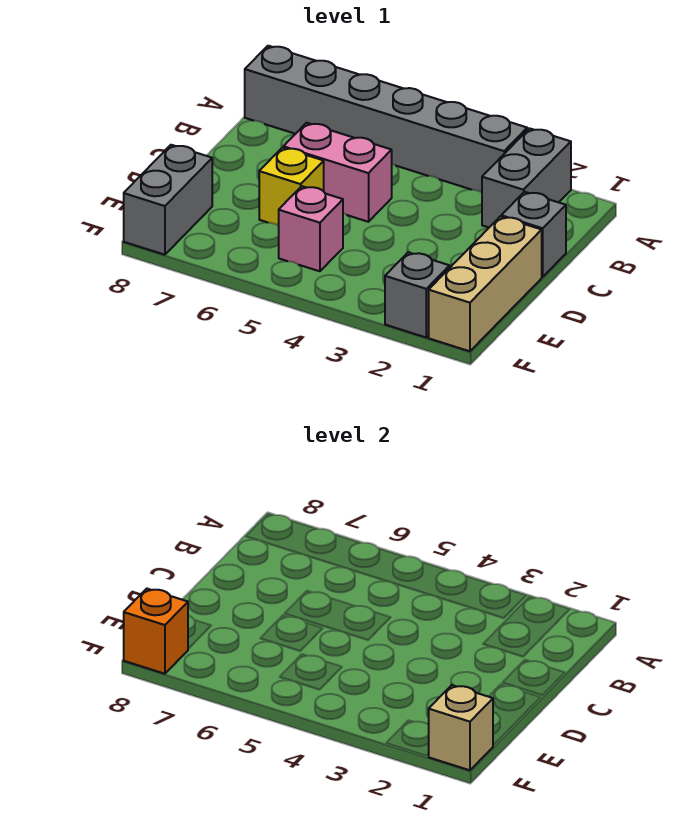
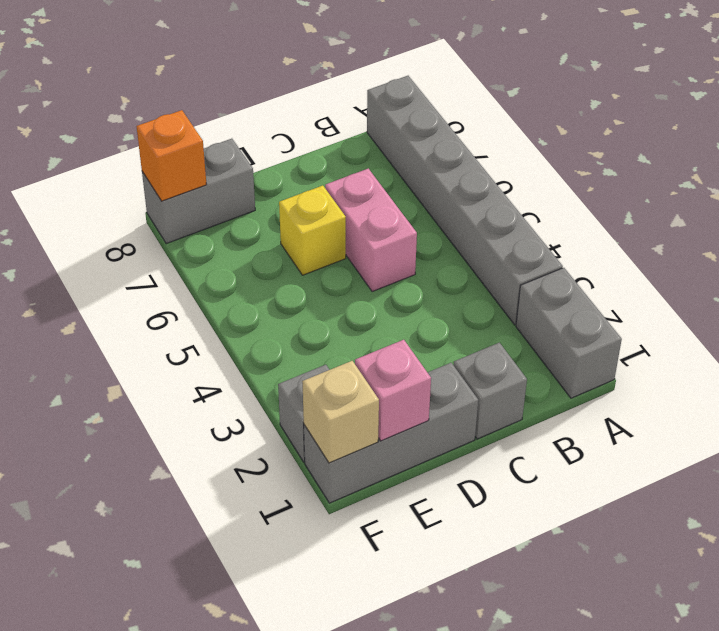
grey brick A2:B2 level 1 -> grey brick A1:A2 level 1
tan brick D1:F1 level 1 -> grey brick D1:F1 level 1
pink brick E5 level 1 -> pink brick E1 level 2

